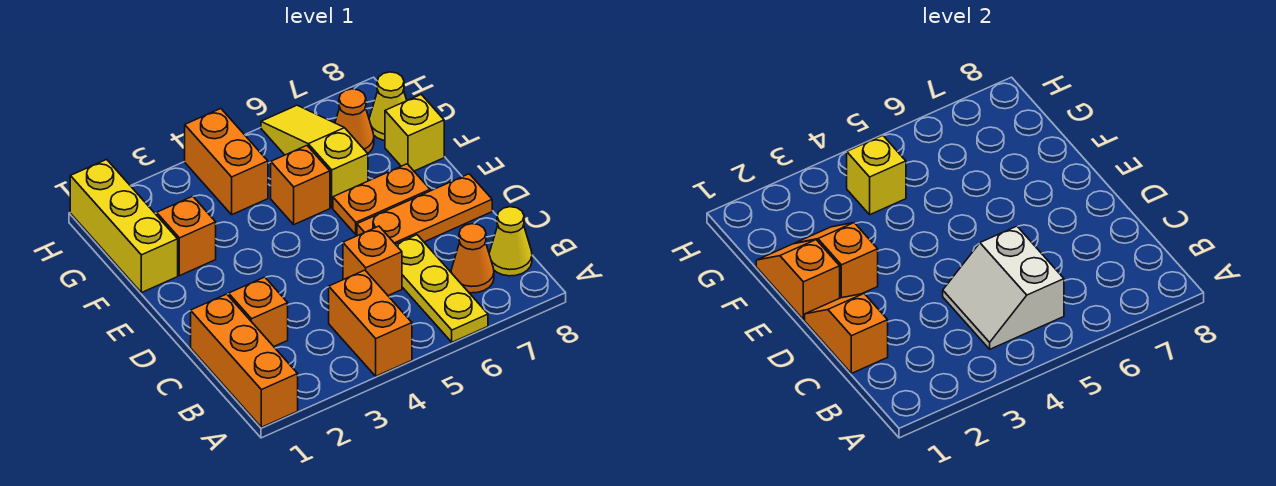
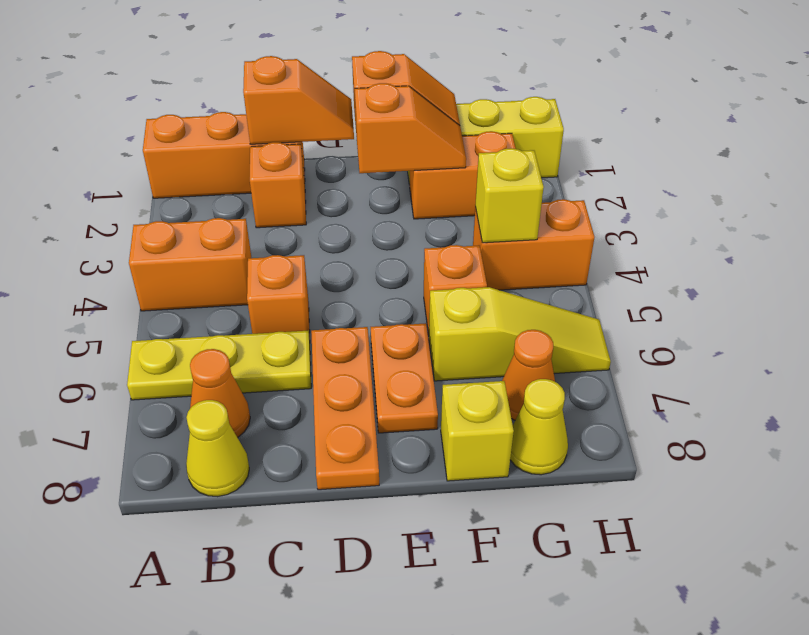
white slope B4:C5 level 2 top 5 -> none
orange brick F2 level 1 -> orange brick F2:G2 level 1

